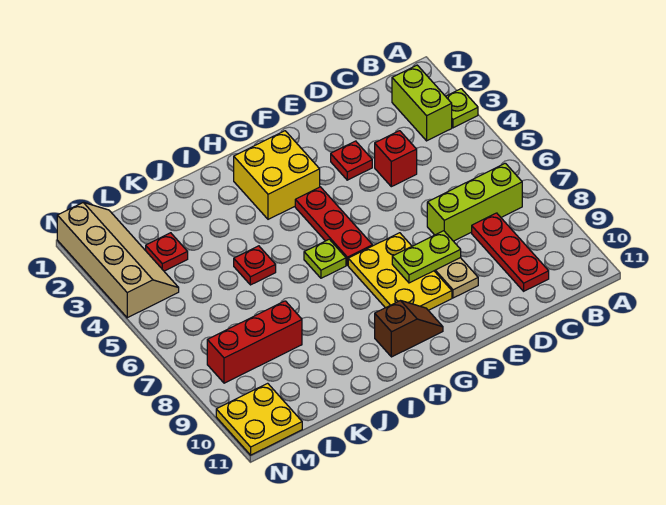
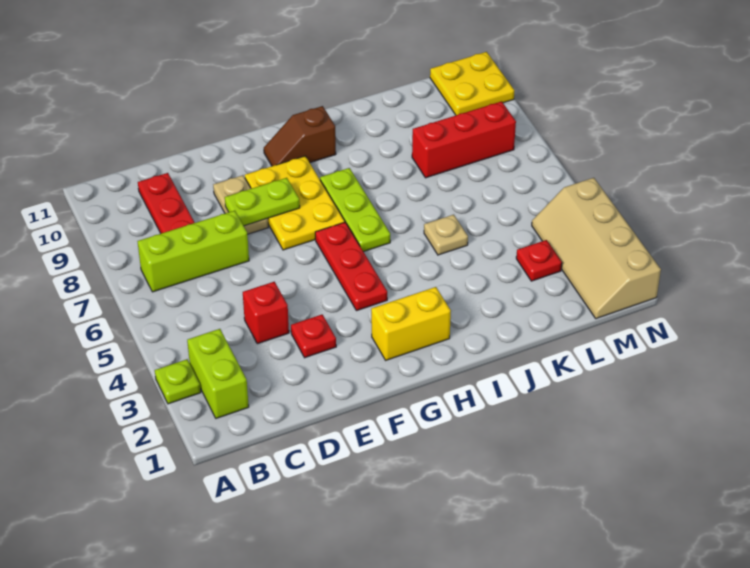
yellow brick G2:H3 level 1 -> yellow brick G2:H2 level 1
lime plate H6 level 1 -> lime plate H6:H8 level 1
red plate J5 level 1 -> tan plate J5 level 1

